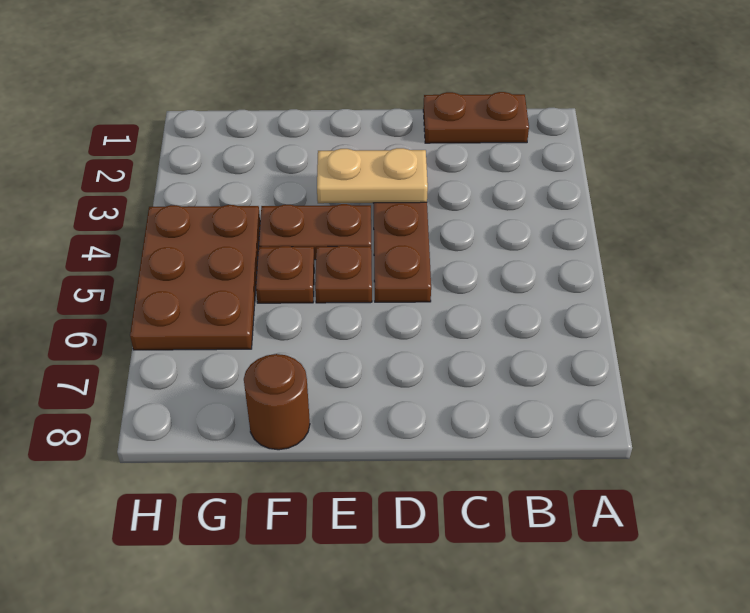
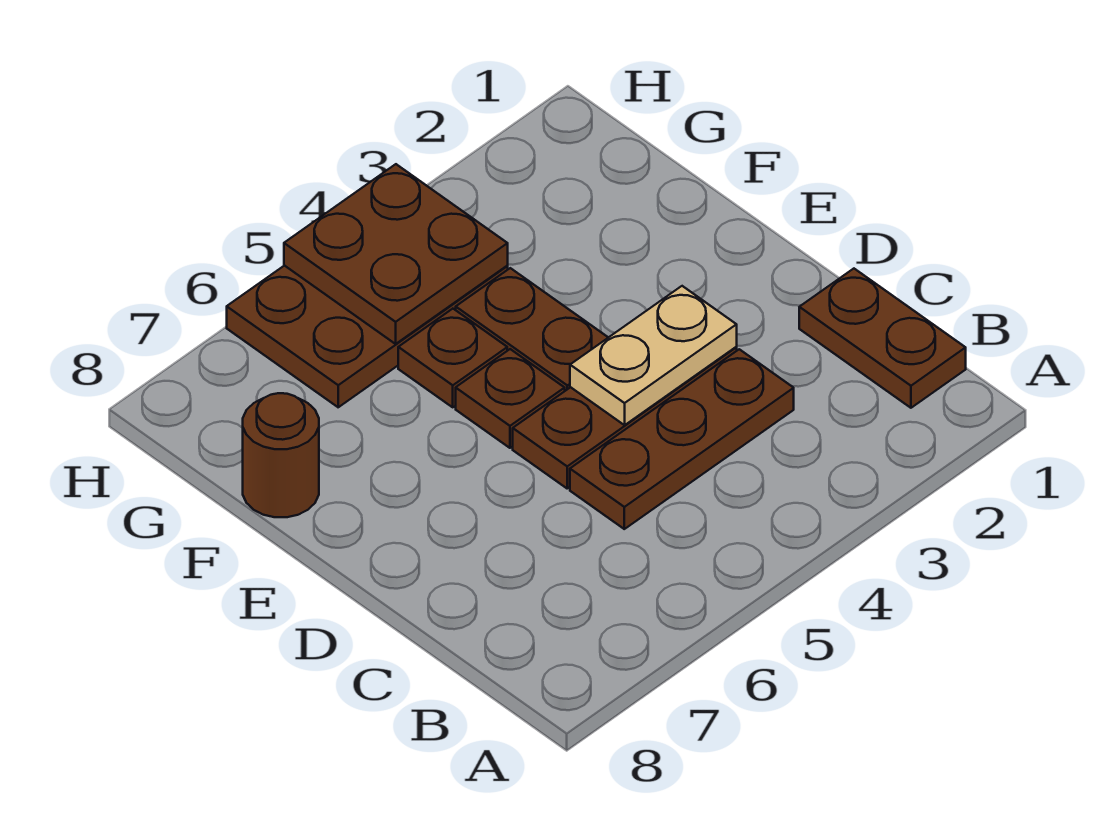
none -> brown plate C3:C5 level 1
tan plate D3:E3 level 2 -> tan plate D3:D4 level 2
none -> brown plate G4:H5 level 2

